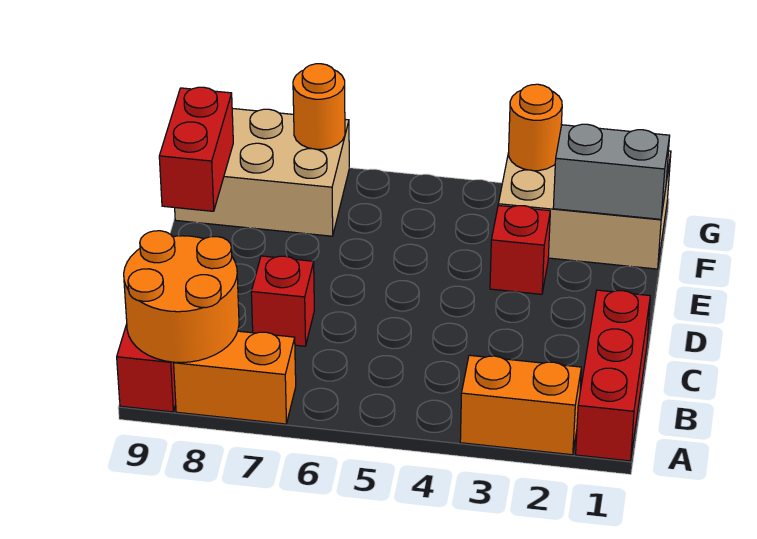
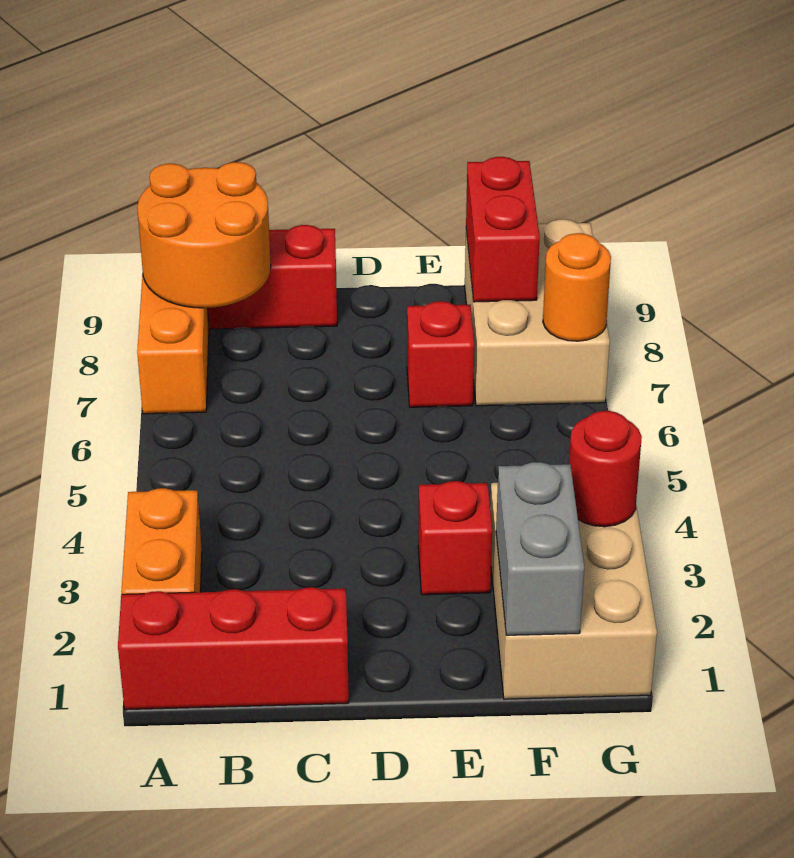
red brick C7 level 1 -> red brick E7 level 1
red brick E9:F9 level 2 -> red brick F8:F9 level 2
orange round brick G3 level 2 -> red round brick G3 level 2

